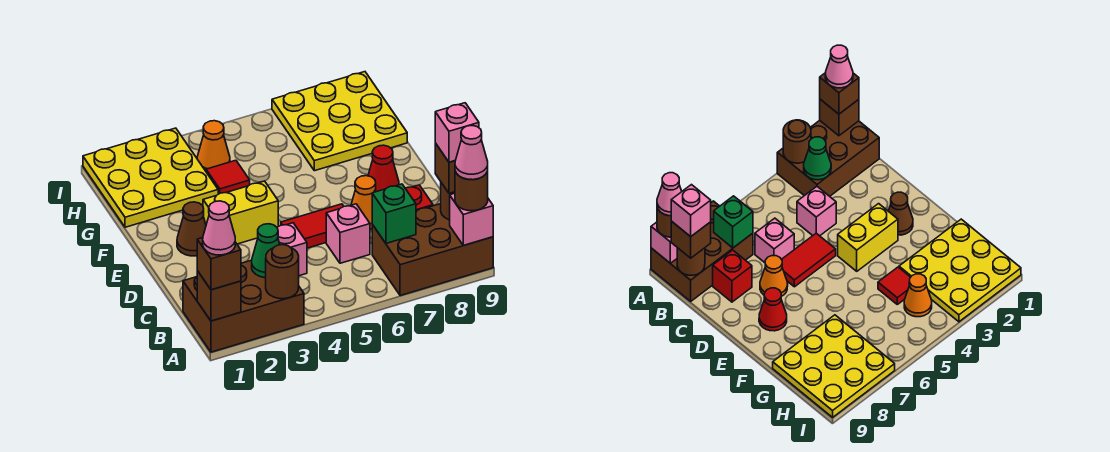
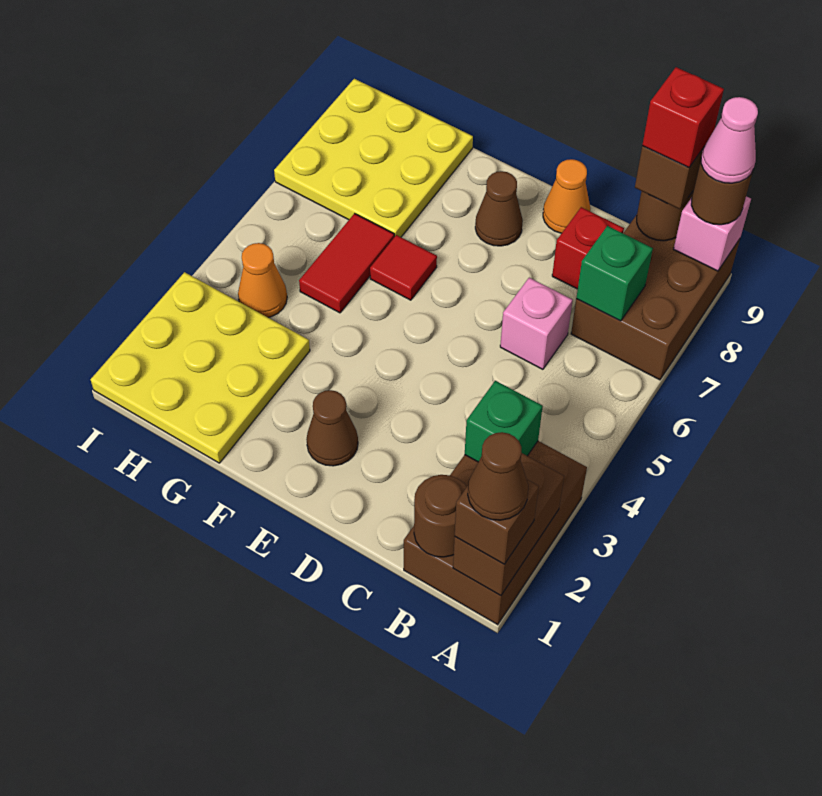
brown brick A1 level 2 -> brown brick A1:A2 level 2
pink cone A1 level 4 -> brown cone A1 level 4
brown round brick A3 level 2 -> brown round brick B1 level 2
green cone B3 level 2 -> green brick B3 level 2
pink brick B9 level 4 -> red brick B9 level 4
pink brick C4 level 1 -> none
red tile D5:D6 level 1 -> red tile G5:G6 level 1
orange cone D7 level 1 -> orange cone D9 level 1
yellow brick E3:E4 level 1 -> none
red cone E8 level 1 -> brown cone E8 level 1
red tile G4 level 1 -> red tile F6 level 1

